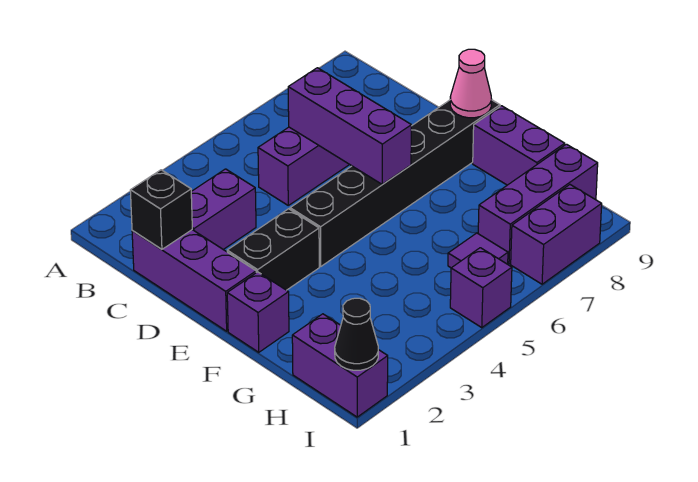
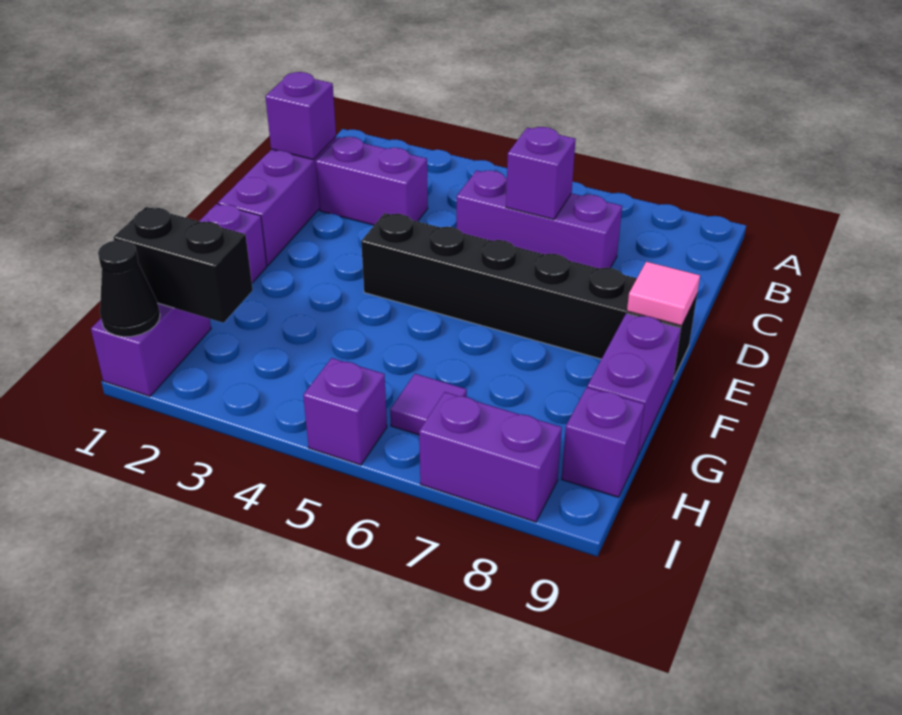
black brick C1 level 2 -> purple brick C1 level 2
purple brick C6:E6 level 2 -> purple brick C6 level 2
black brick E2:E3 level 1 -> black brick H1:H2 level 2
pink cone E9 level 2 -> pink tile E9 level 2
purple brick H7:H9 level 1 -> purple brick H9 level 1

